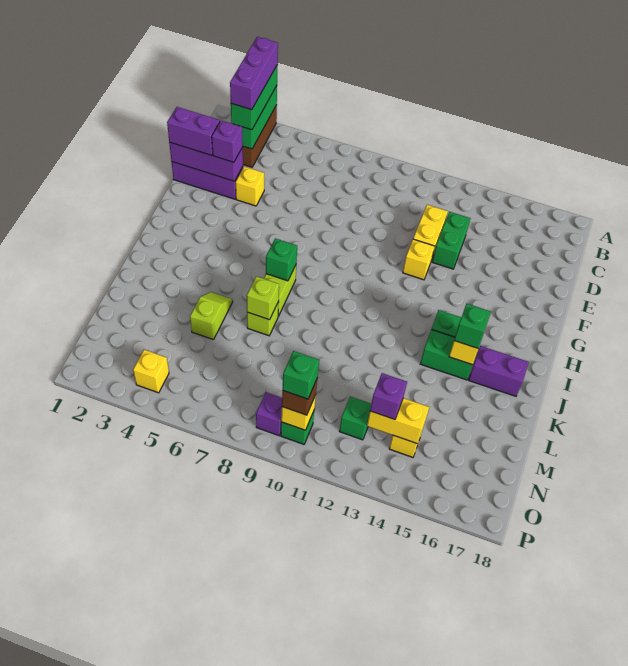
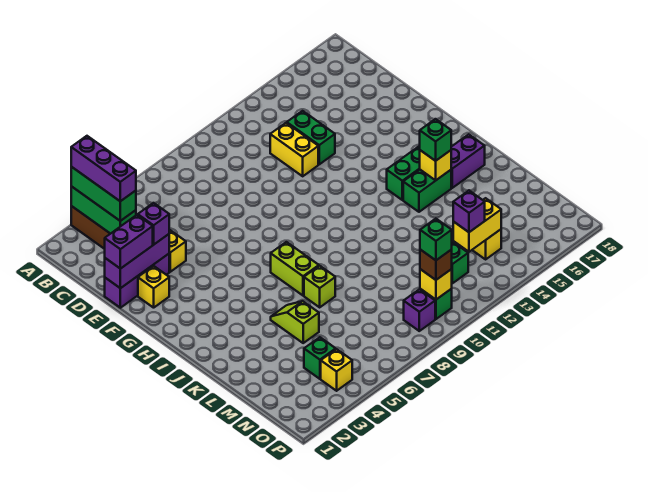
yellow brick F12 level 1 -> yellow brick F2 level 1
green brick I7 level 2 -> green brick N4 level 1
lime brick K7 level 2 -> none

